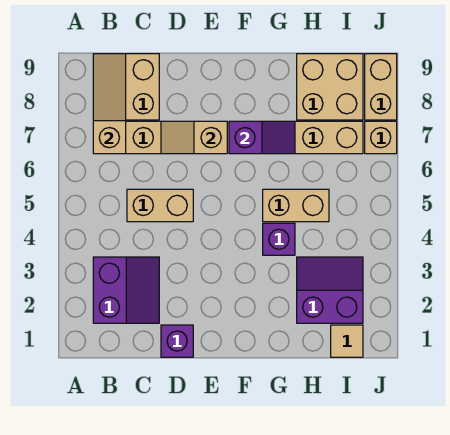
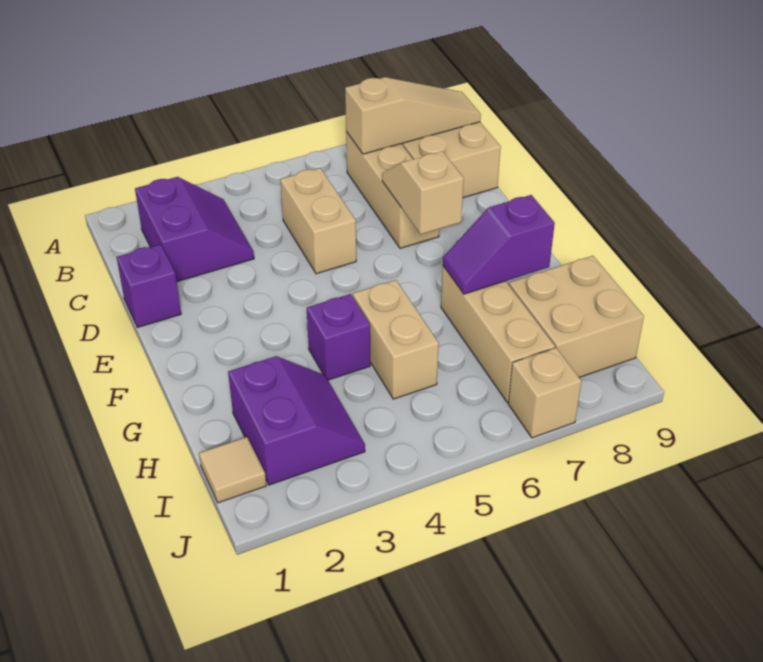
purple slope B2:C3 level 1 top B -> purple slope B2:C3 level 1 top 2
purple slope F7:G7 level 2 top F -> purple slope G7:G8 level 2 top 8
tan brick J8:J9 level 1 -> none

